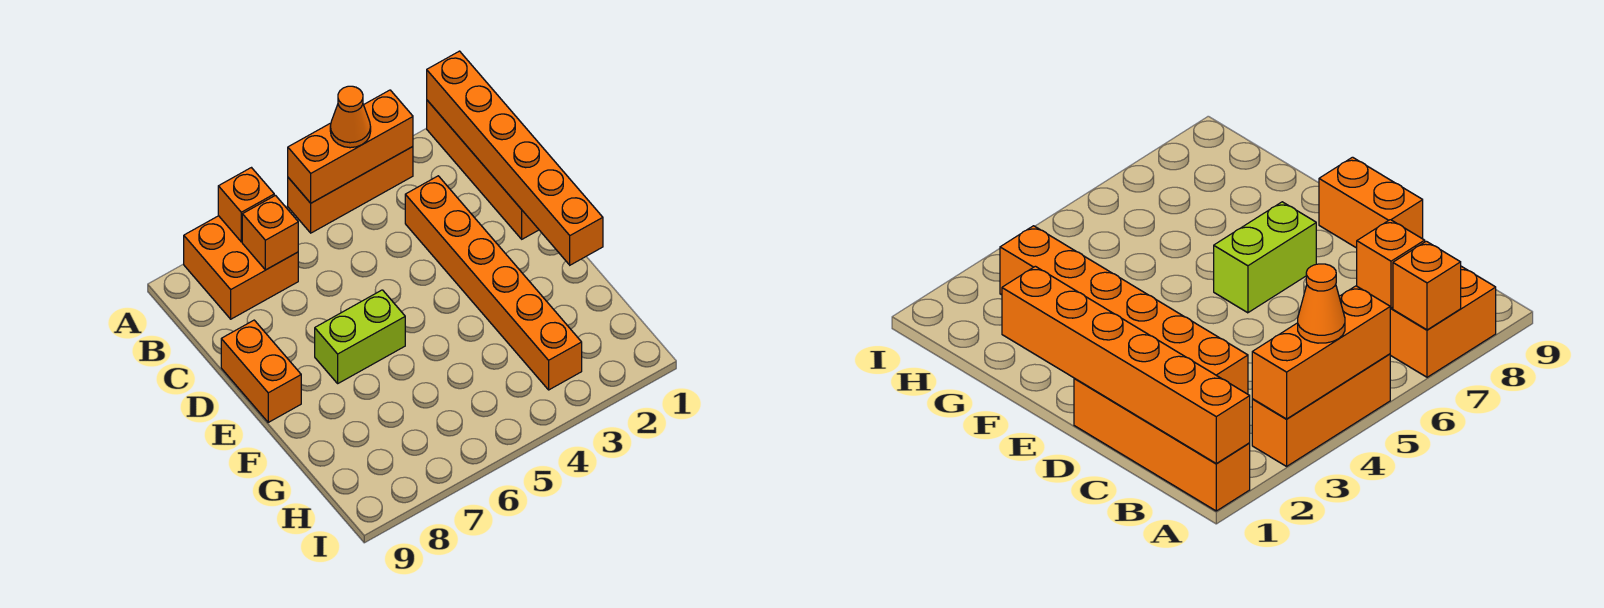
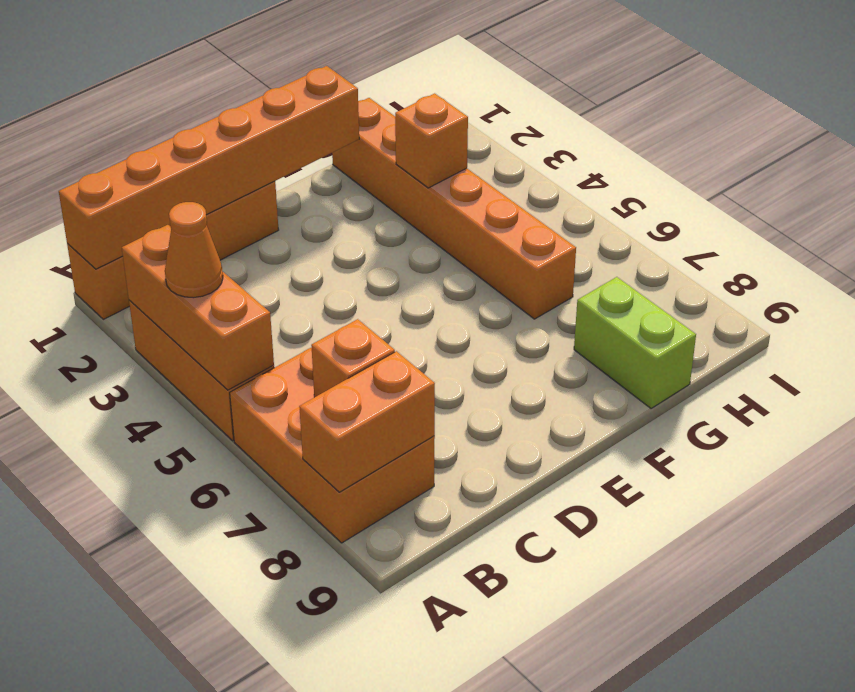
orange brick A7:B8 level 1 -> orange brick A6:B8 level 1
orange brick A7 level 2 -> orange brick G3 level 2
orange brick C3:H3 level 1 -> orange brick G1:G6 level 1
orange brick D9:E9 level 1 -> orange brick A8:B8 level 2
lime brick E6:E7 level 1 -> lime brick G8:G9 level 1

